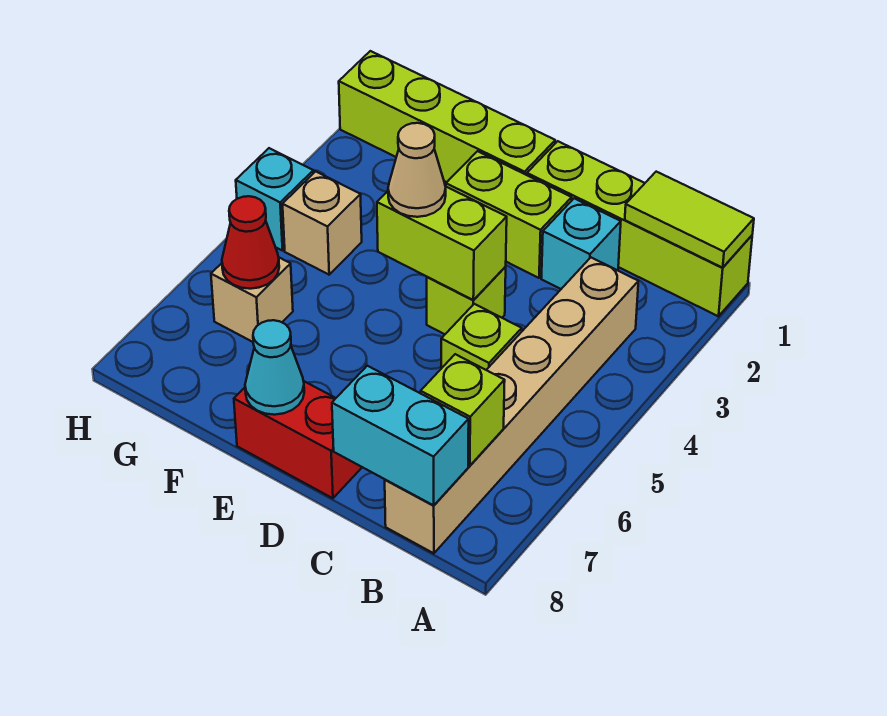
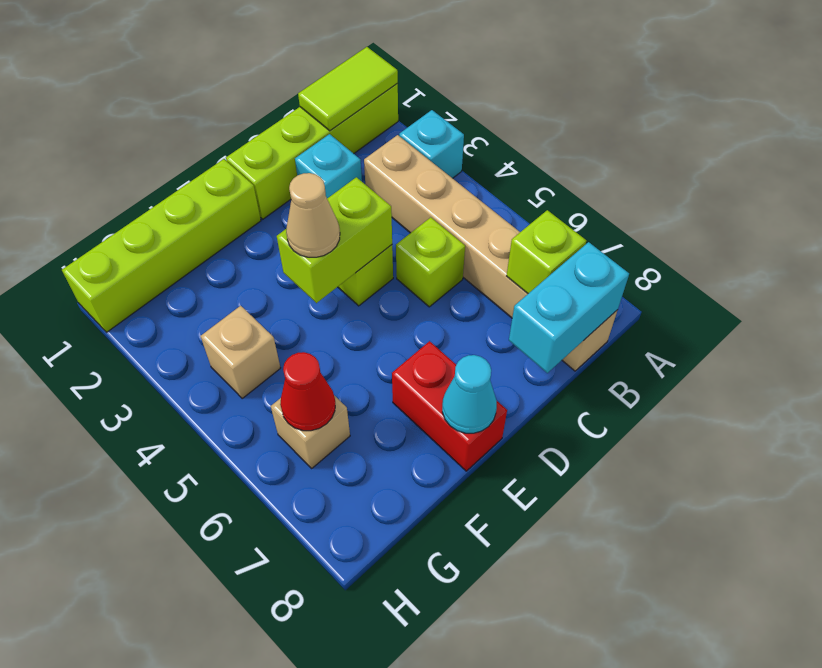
lime brick D2:E2 level 1 -> none
red brick D8:E8 level 1 -> red brick E7:E8 level 1
cyan brick H4 level 1 -> cyan brick A3 level 1

